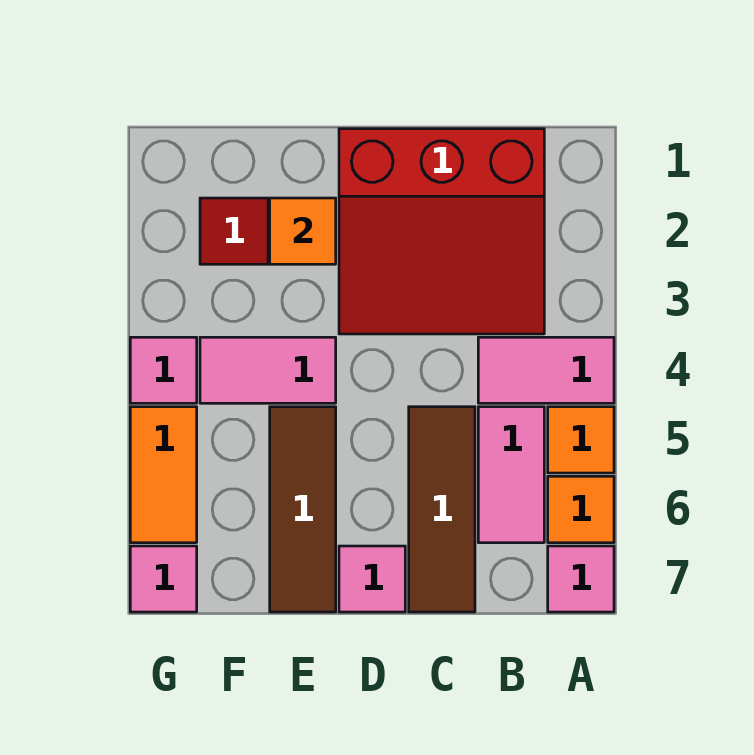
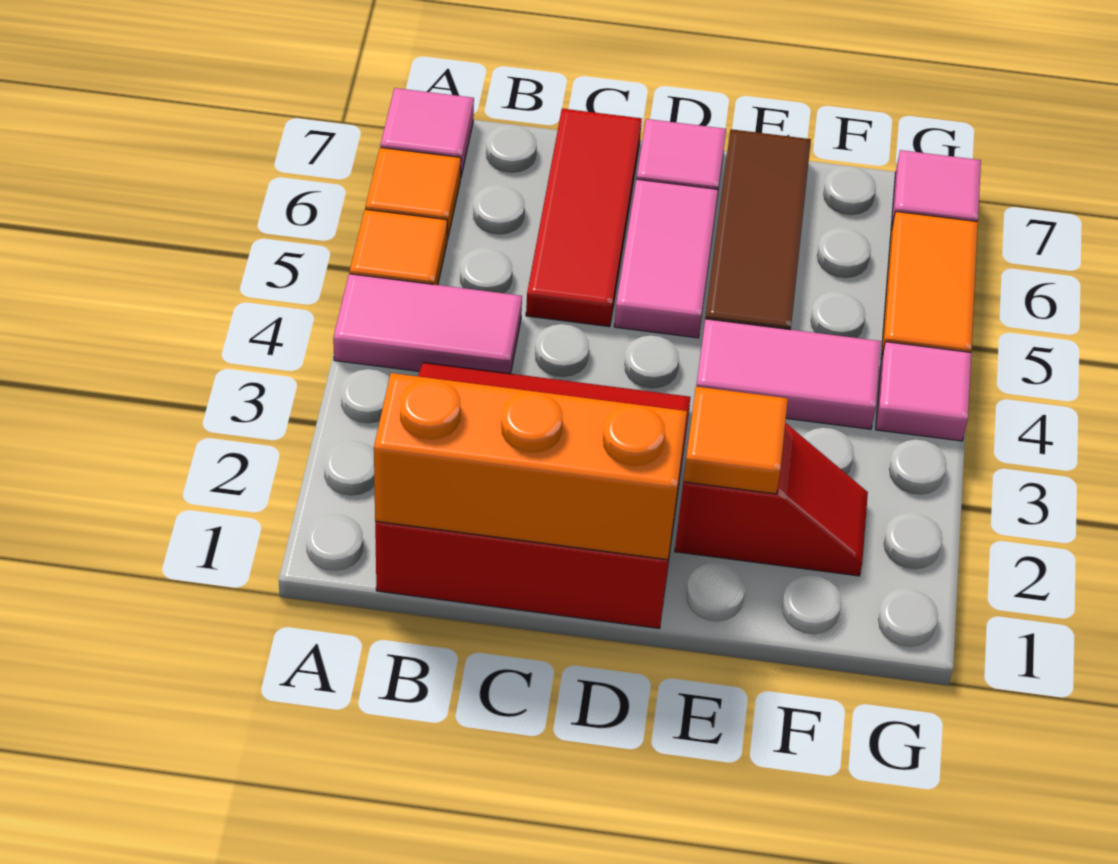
none -> orange brick B1:D1 level 2
pink tile B5:B6 level 1 -> pink tile D5:D6 level 1
brown tile C5:C7 level 1 -> red tile C5:C7 level 1

